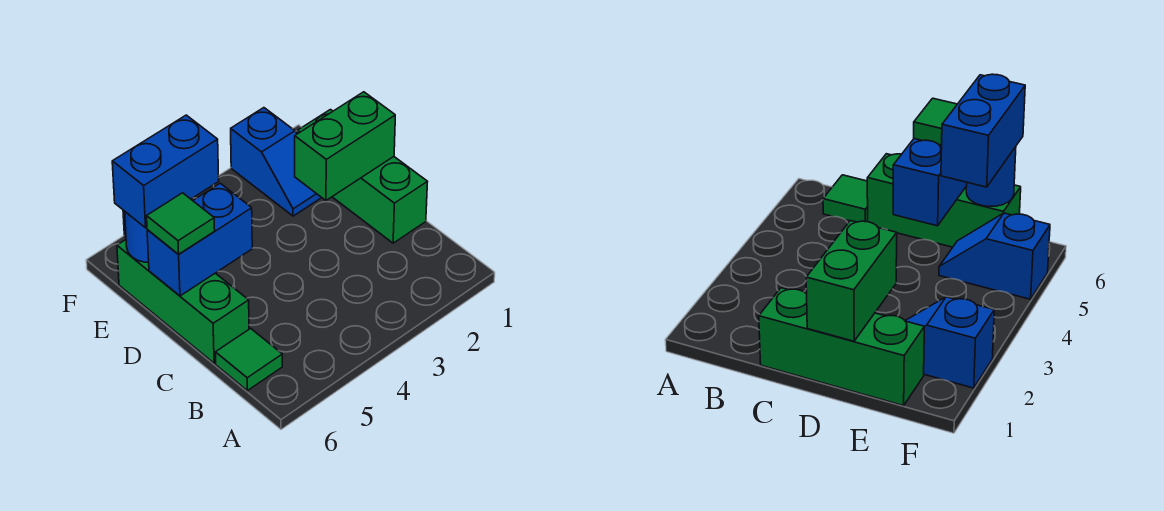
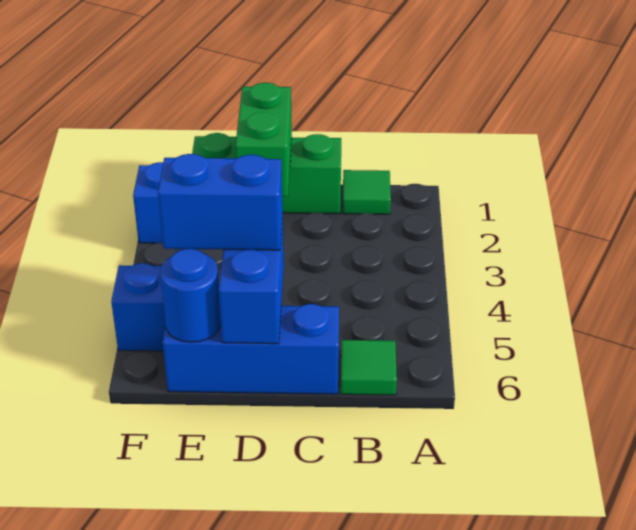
green brick C6:E6 level 1 -> blue brick C6:E6 level 1
green tile D6 level 3 -> green tile B1 level 1
blue brick E5:E6 level 3 -> blue brick D5:E5 level 3

